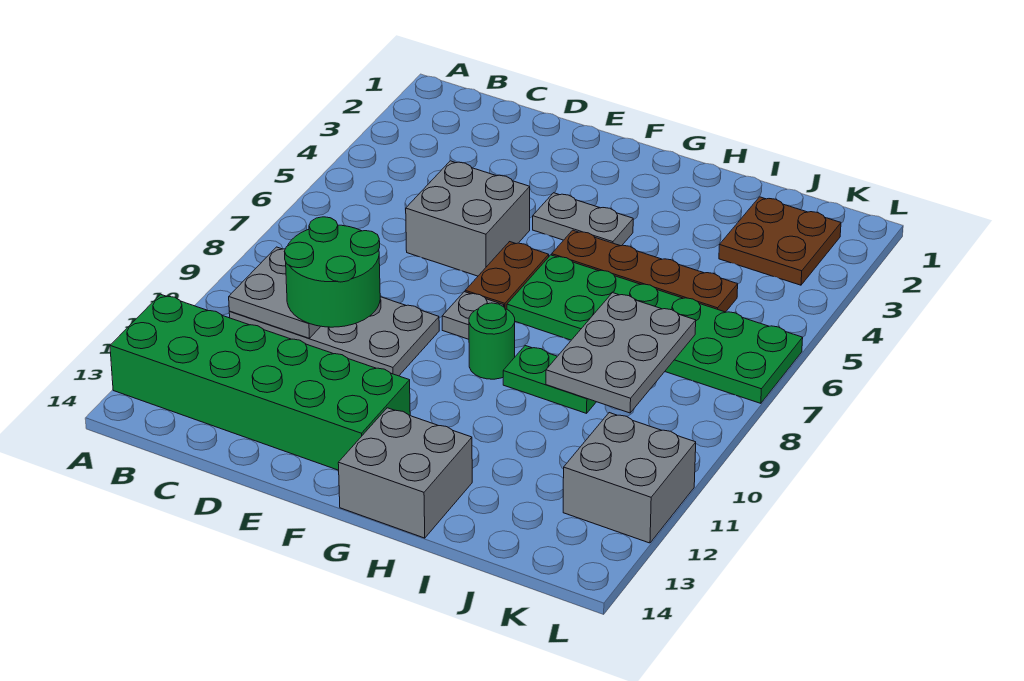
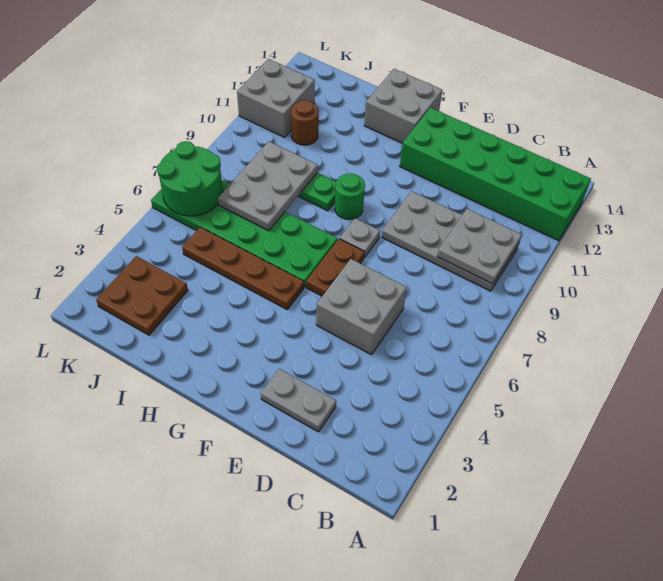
green round brick C9:D10 level 3 -> green round brick K6:L7 level 2
grey plate F4:G4 level 1 -> grey plate D2:E2 level 1
none -> brown round brick J11 level 1

